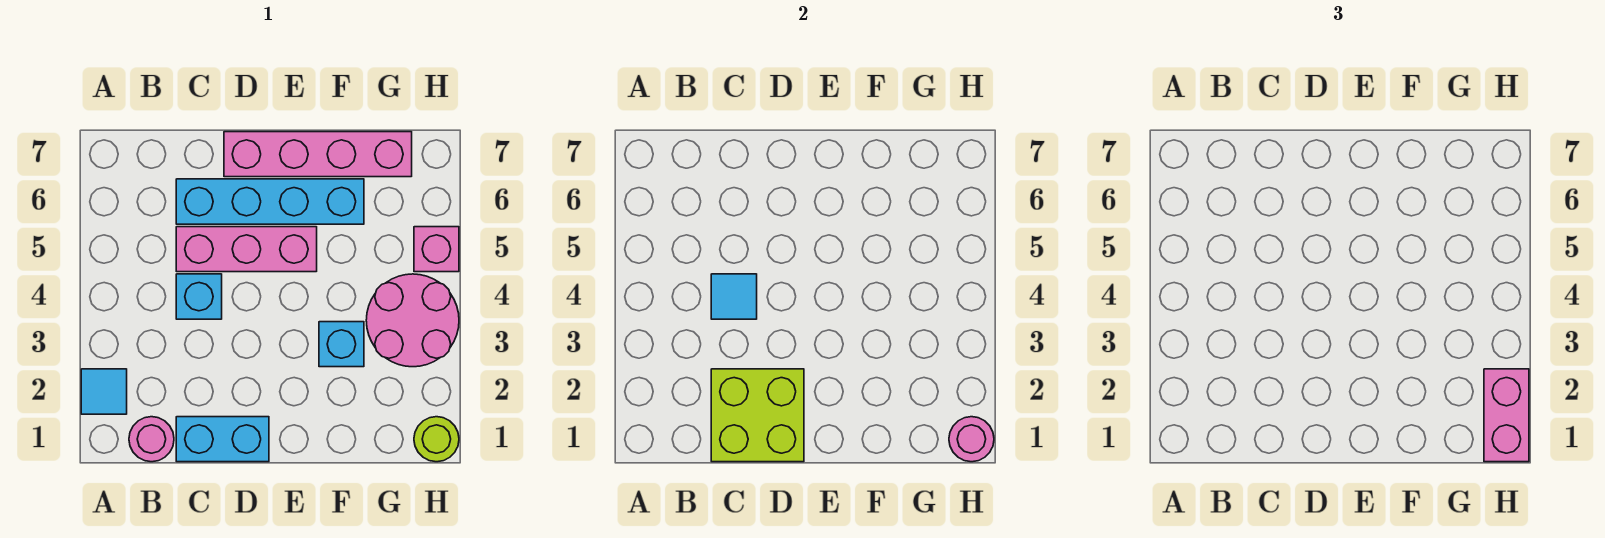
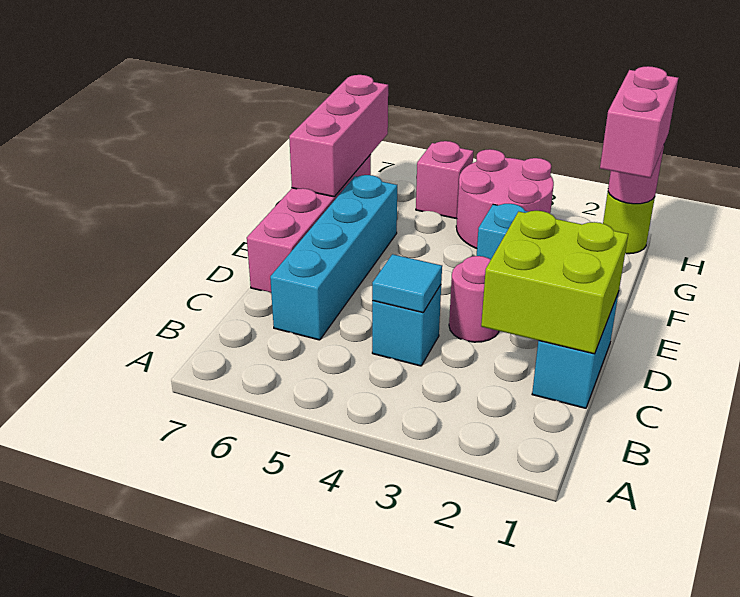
cyan tile A2 level 1 -> none
pink round brick B1 level 1 -> pink round brick D3 level 1
pink brick C5:E5 level 1 -> pink brick F7:H7 level 2
pink brick H1:H2 level 3 -> pink brick G1:H1 level 3

